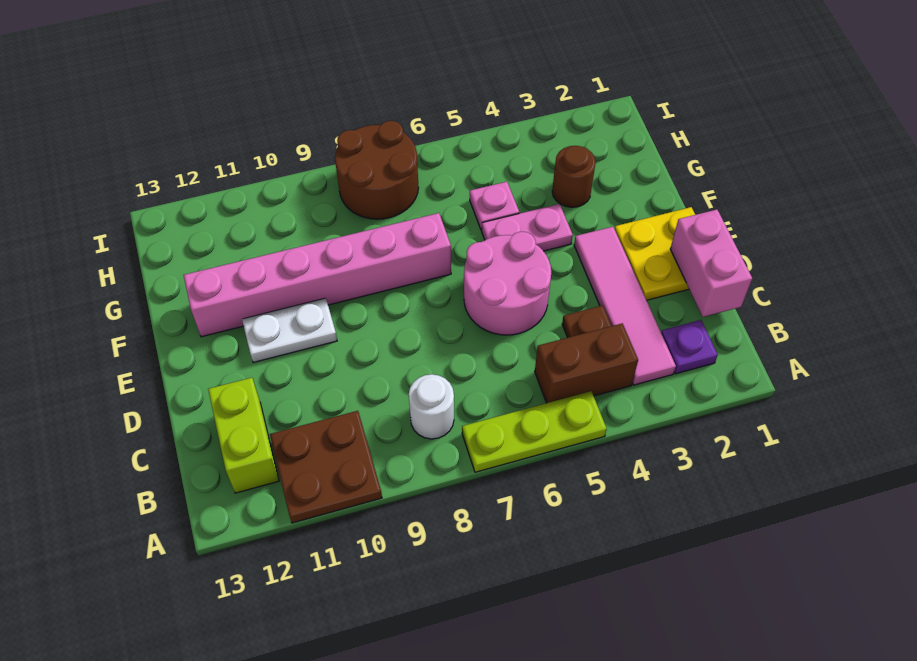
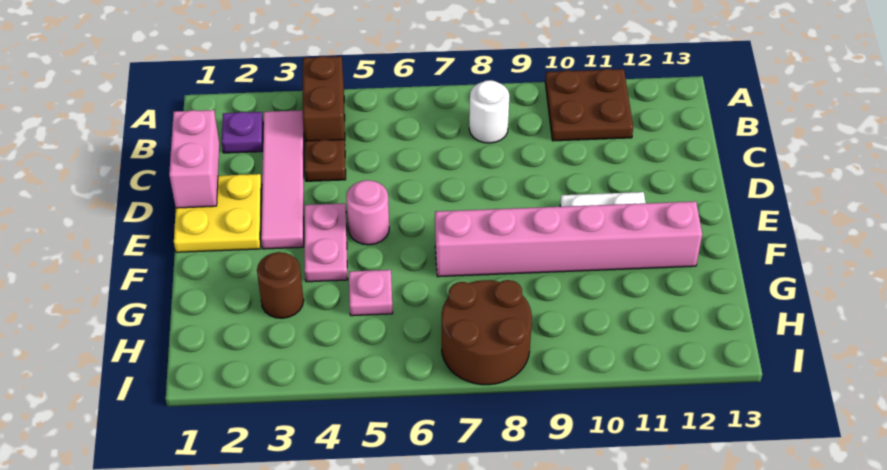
lime plate A5:A7 level 1 -> none
brown brick B4:B5 level 1 -> brown brick A4:B4 level 1
lime brick B12:C12 level 1 -> none
pink round brick D5:E6 level 1 -> pink round brick E5 level 1
pink plate F4:F5 level 1 -> pink plate E4:F4 level 1

